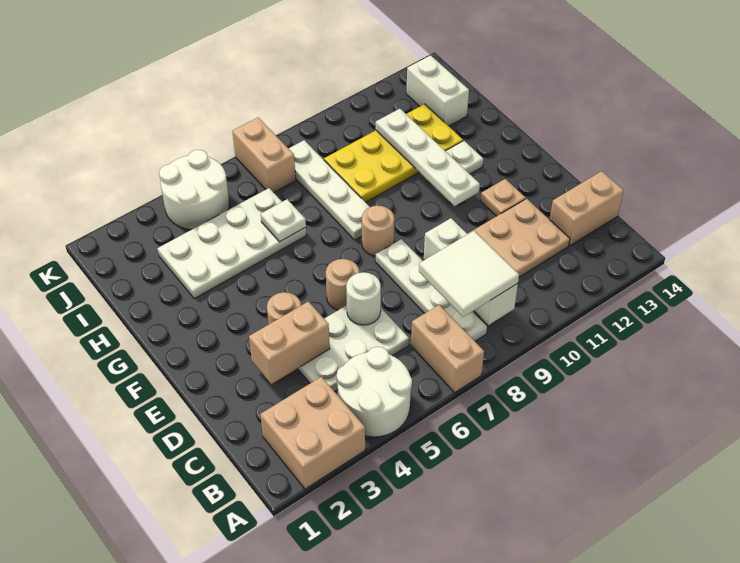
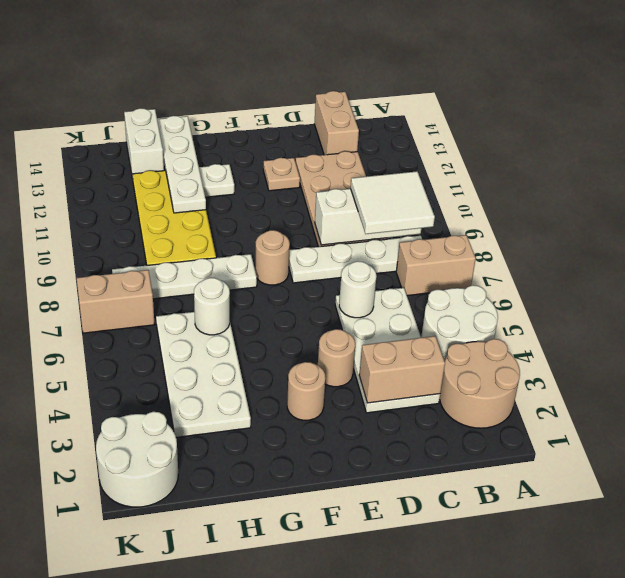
tan brick A2:B3 level 1 -> tan round brick A2:B3 level 1
white plate C4:D6 level 1 -> white plate C3:D6 level 1
tan brick D3:D4 level 2 -> tan brick C3:D3 level 2
tan round brick E6 level 1 -> tan round brick F3 level 1
white plate F11:I11 level 2 -> white plate H11:H14 level 2
white plate H6 level 2 -> white round brick H6 level 2
white brick I13:J13 level 1 -> white brick I13:I14 level 1
white round brick J4:K5 level 1 -> white round brick J1:K2 level 1

